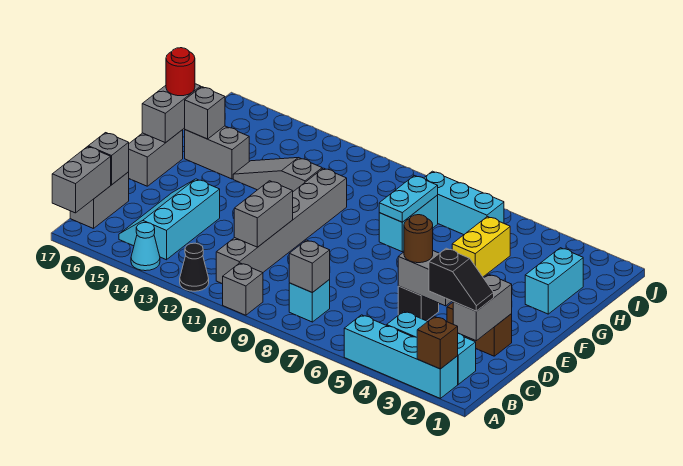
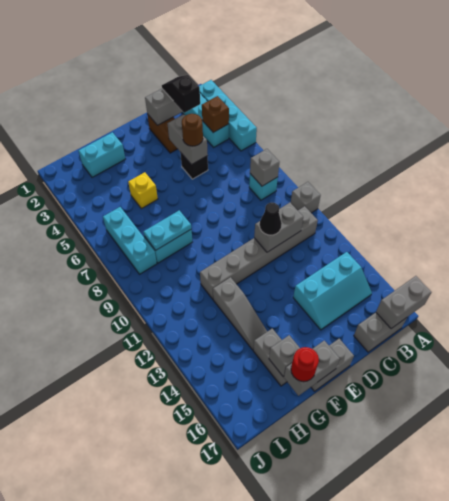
brown brick A2 level 2 -> brown brick B4 level 2
black cone A12 level 1 -> black cone D11 level 3
cyan cone A14 level 1 -> none
grey brick C17 level 2 -> none
yellow brick G5:H5 level 1 -> yellow brick G5 level 1

